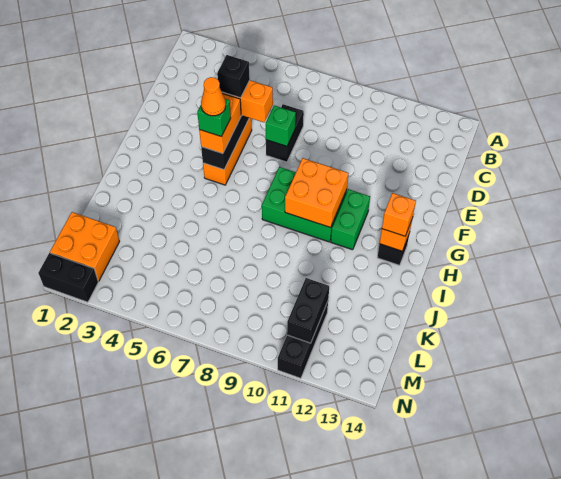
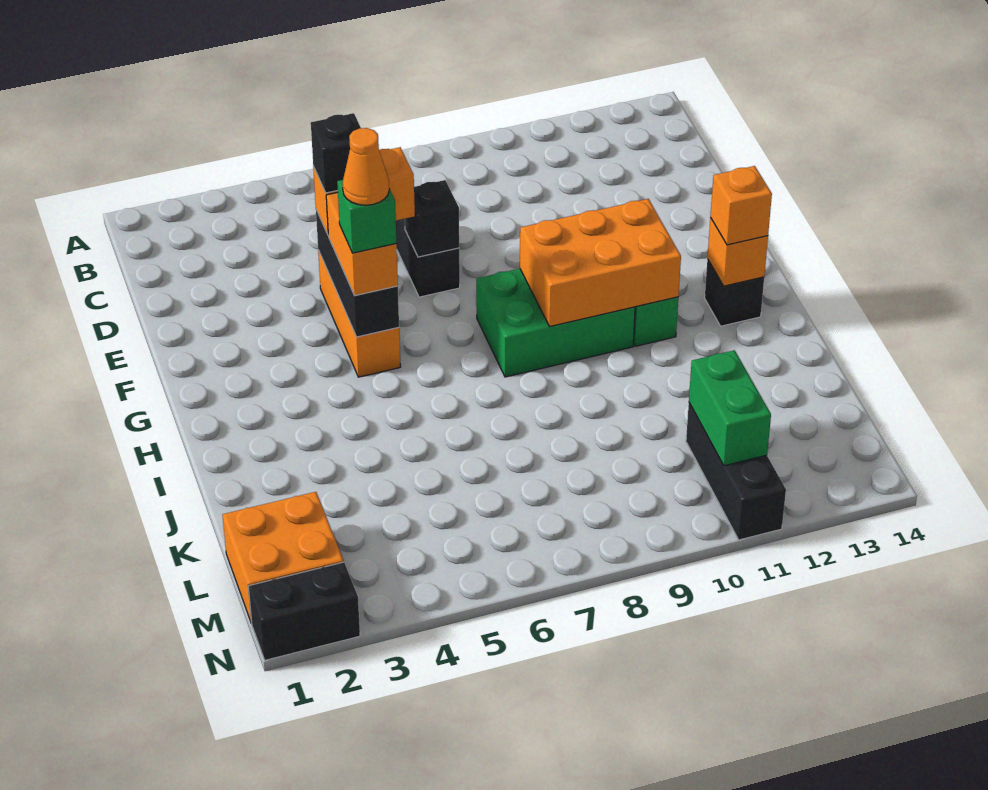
green brick E7 level 2 -> black brick E7 level 2
orange brick G9:H10 level 2 -> orange brick G9:H11 level 2
black brick L11:M11 level 2 -> green brick L11:M11 level 2

